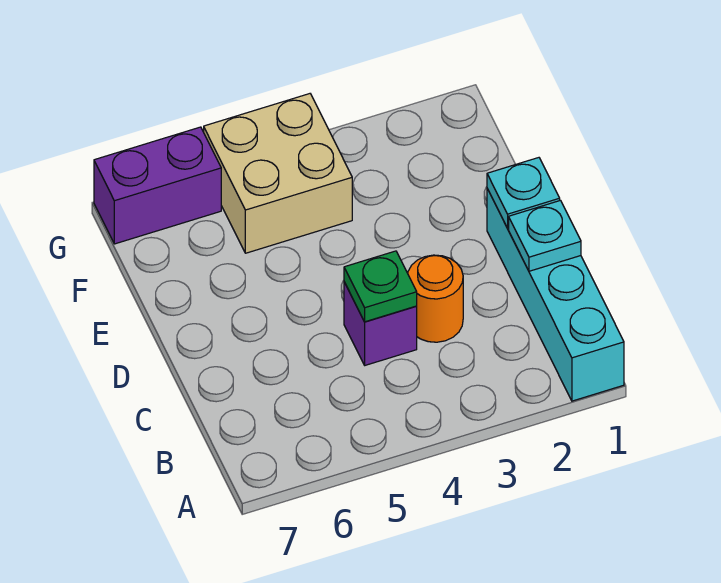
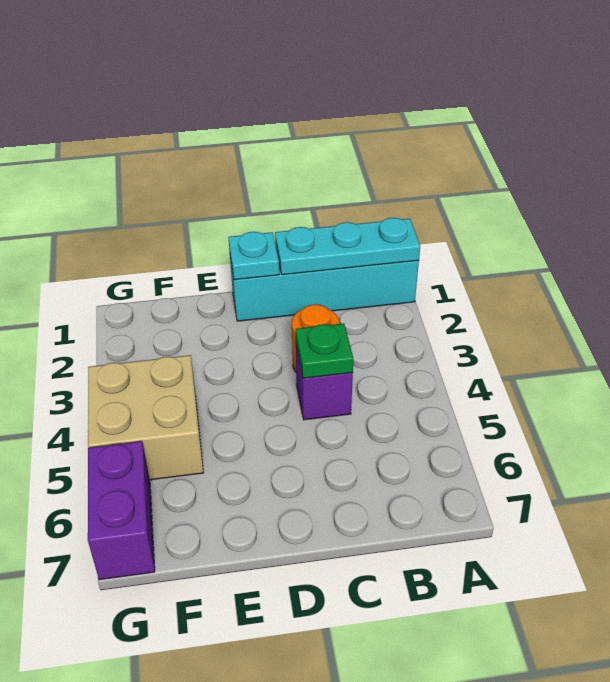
cyan plate C1 level 2 -> cyan plate A1:C1 level 2

